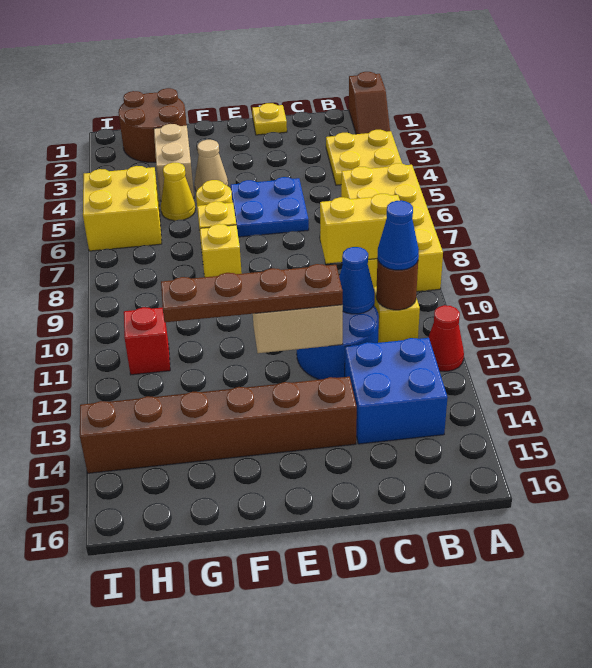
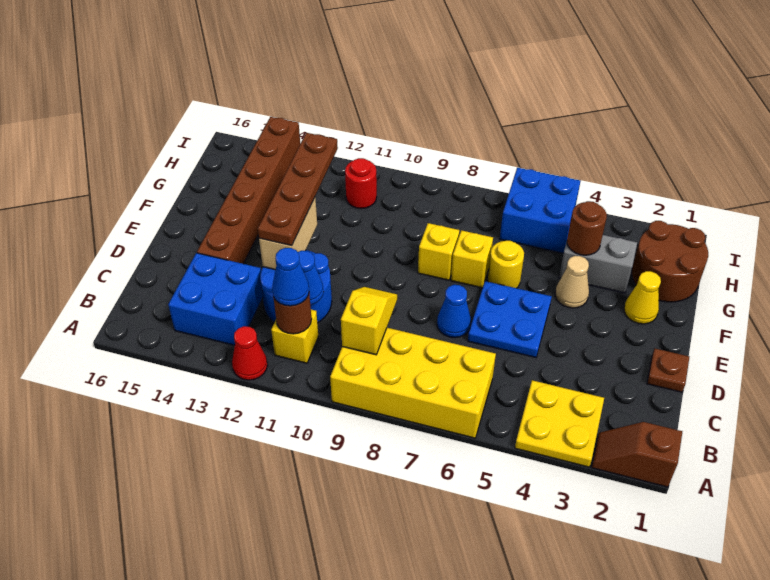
yellow brick B9:C9 level 2 -> yellow slope B9:C9 level 2 top B
yellow plate D1 level 1 -> brown plate D1 level 1
none -> blue cone D7 level 1
tan brick G3:G4 level 1 -> grey brick G3:G4 level 1
none -> brown round brick G4 level 2
yellow cone G5 level 1 -> yellow cone F2 level 1
yellow brick H5:I6 level 1 -> blue brick H5:I6 level 1
red brick H11 level 1 -> red round brick H11 level 1

